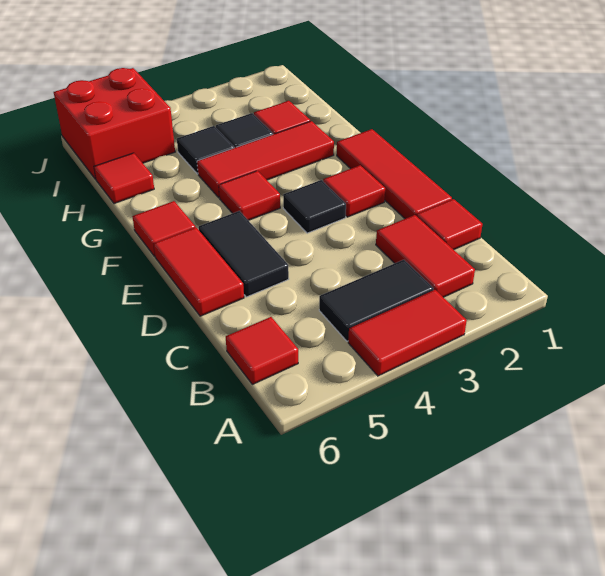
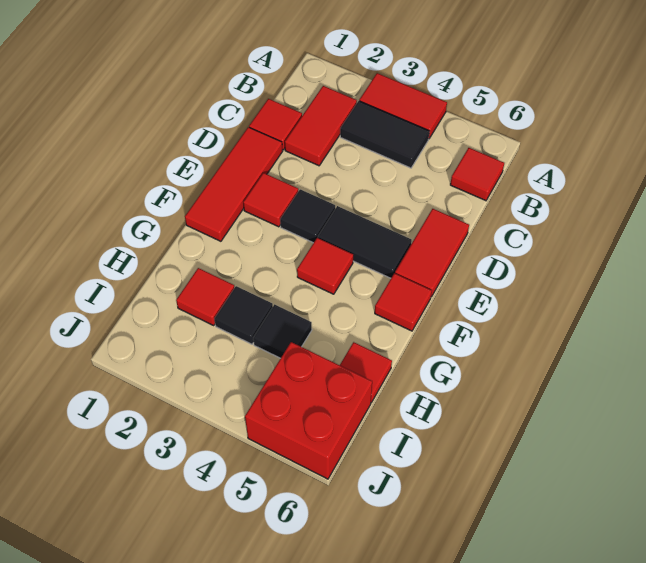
black tile D5:E5 level 1 -> black tile E4:E5 level 1
red tile G2:G4 level 1 -> none

